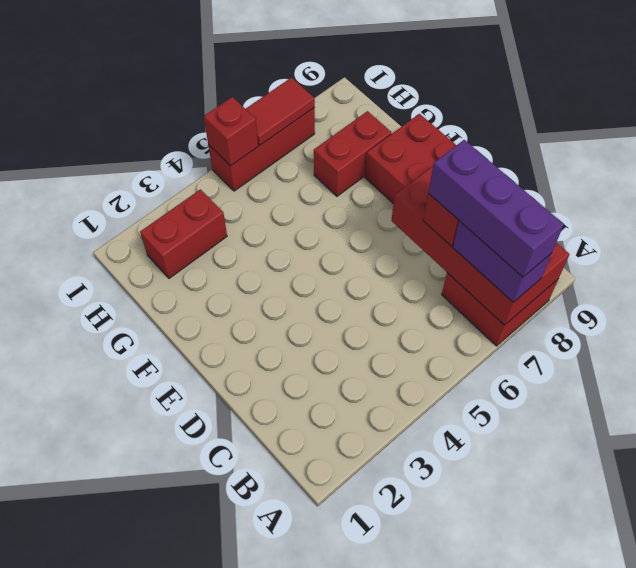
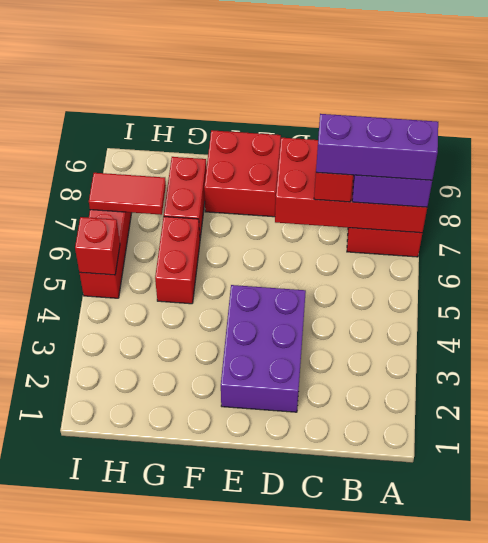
none -> purple brick D2:E4 level 1
red brick H2:H3 level 1 -> red brick G5:G6 level 1
red tile I6:I7 level 2 -> red tile H7:I7 level 2

